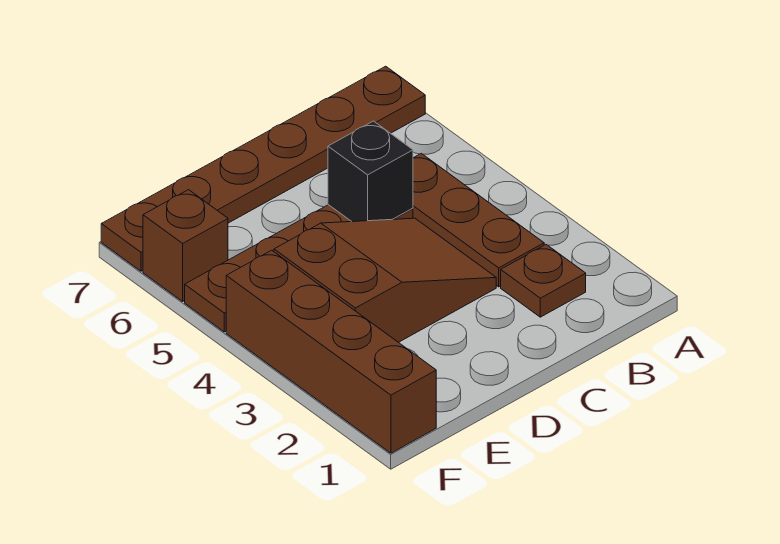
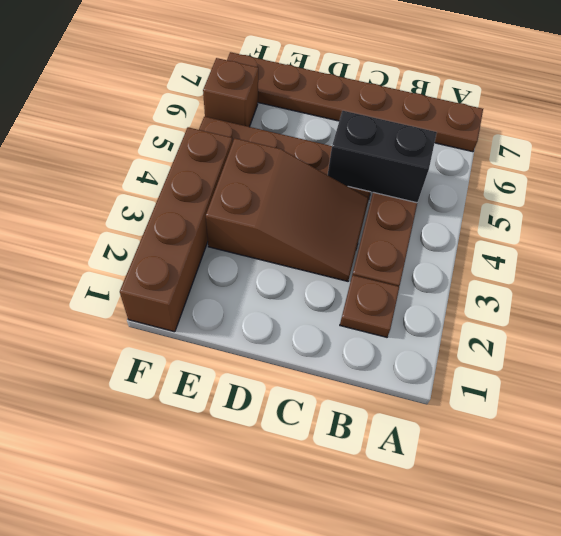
black brick C5 level 2 -> black brick B5:C5 level 2

